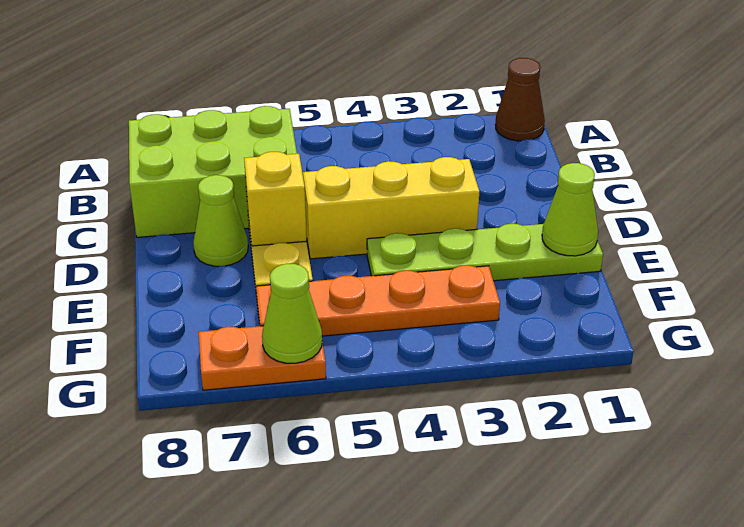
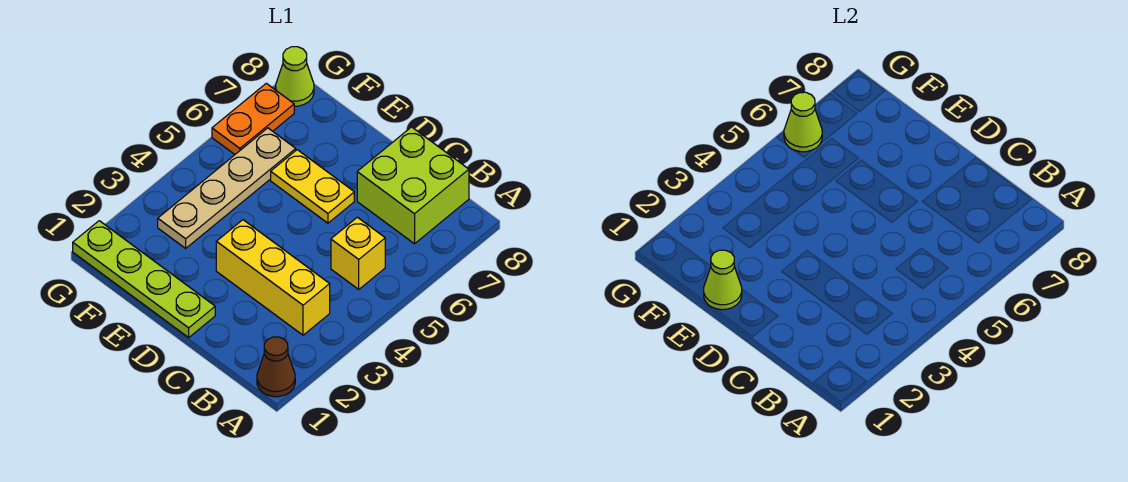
lime brick B6:C8 level 1 -> lime brick B7:C8 level 1
yellow brick D3:D5 level 1 -> yellow brick B3:D3 level 1
yellow brick D6 level 2 -> yellow brick B5 level 1
lime cone D7 level 1 -> lime cone G8 level 1
lime plate E1:E4 level 1 -> lime plate D1:G1 level 1
orange plate F3:F6 level 1 -> tan plate F3:F6 level 1

